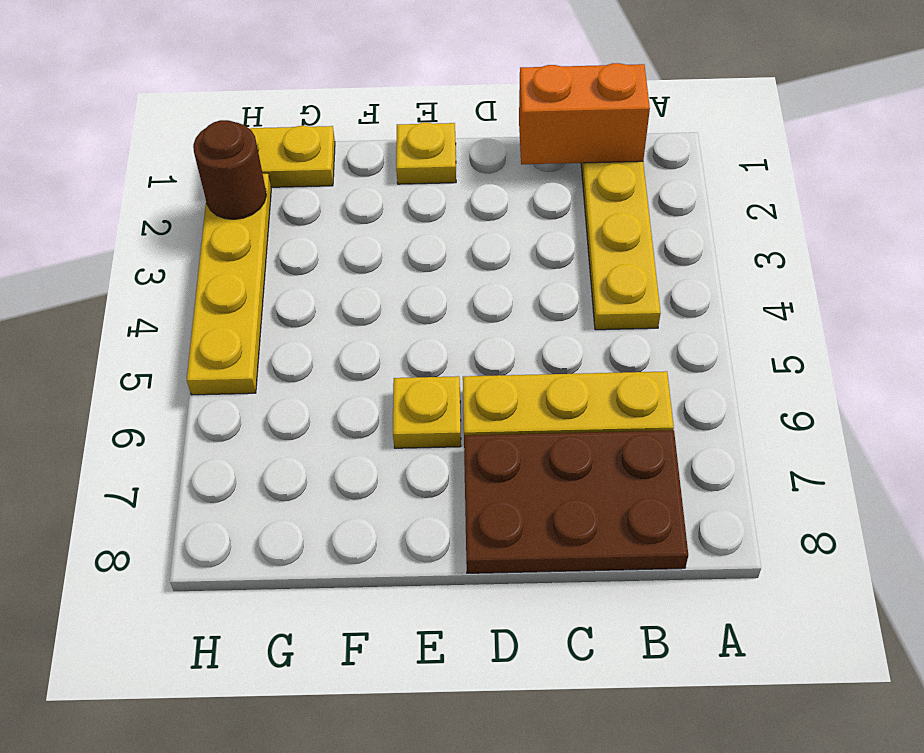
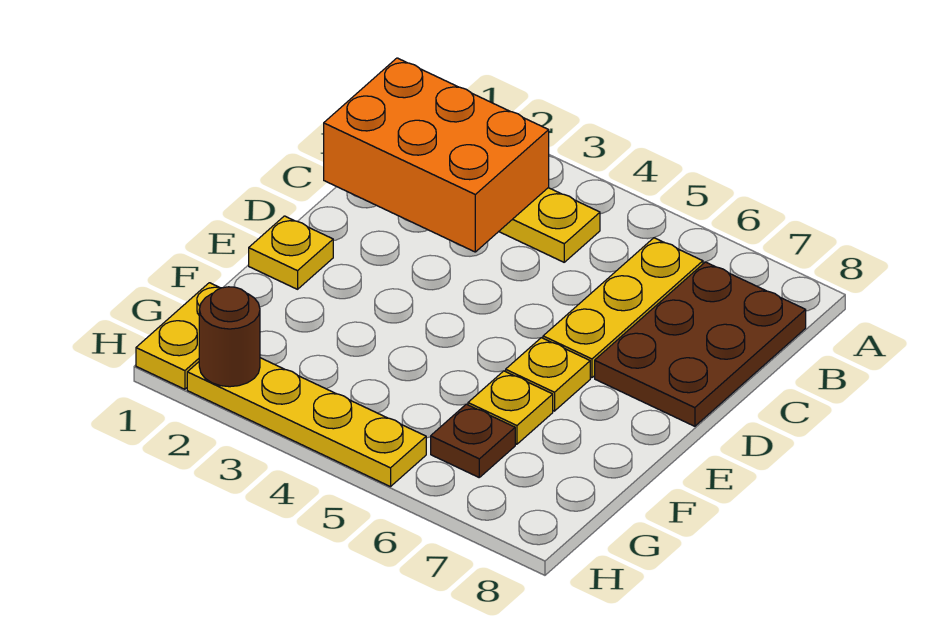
orange brick B1:C1 level 2 -> orange brick B1:C3 level 2
none -> yellow plate F6 level 1
none -> brown plate G6 level 1

